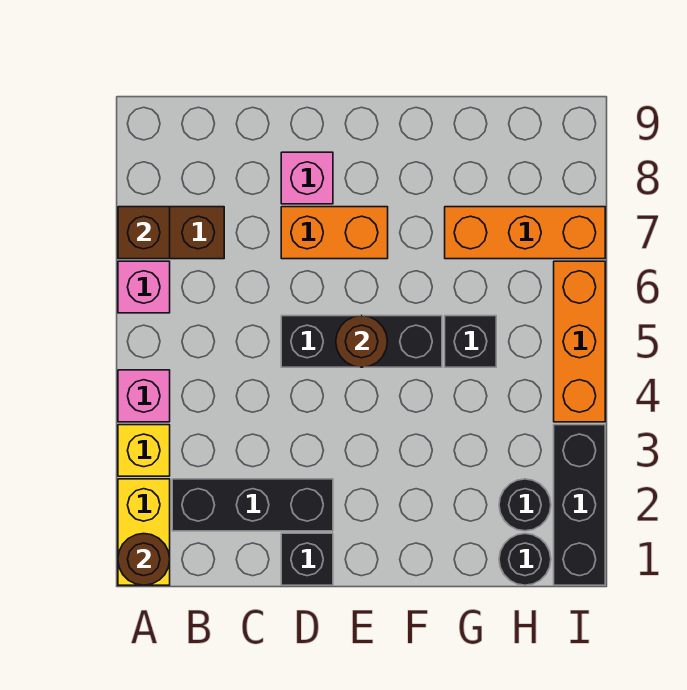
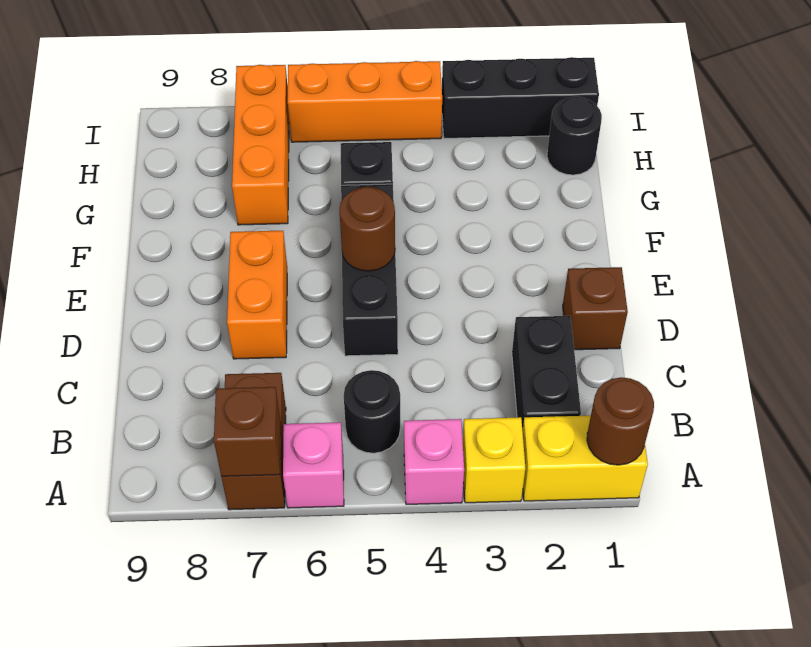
black brick B2:D2 level 1 -> black brick B2:C2 level 1
black brick D1 level 1 -> brown brick D1 level 1
pink brick D8 level 1 -> none
black round brick H2 level 1 -> black round brick B5 level 1

